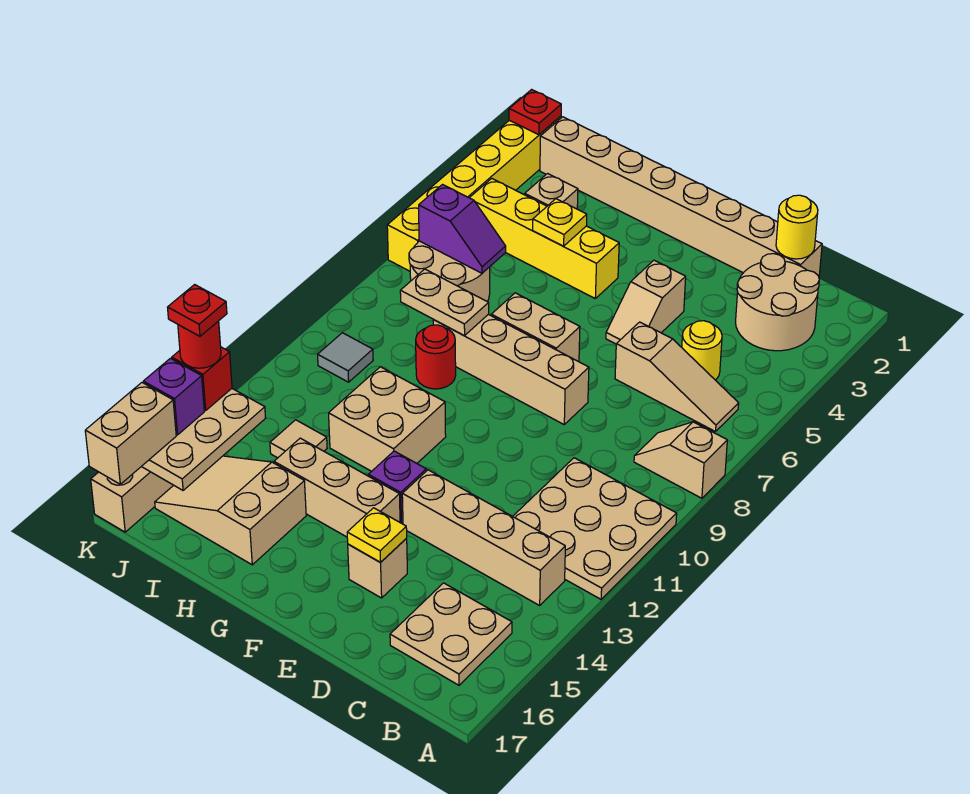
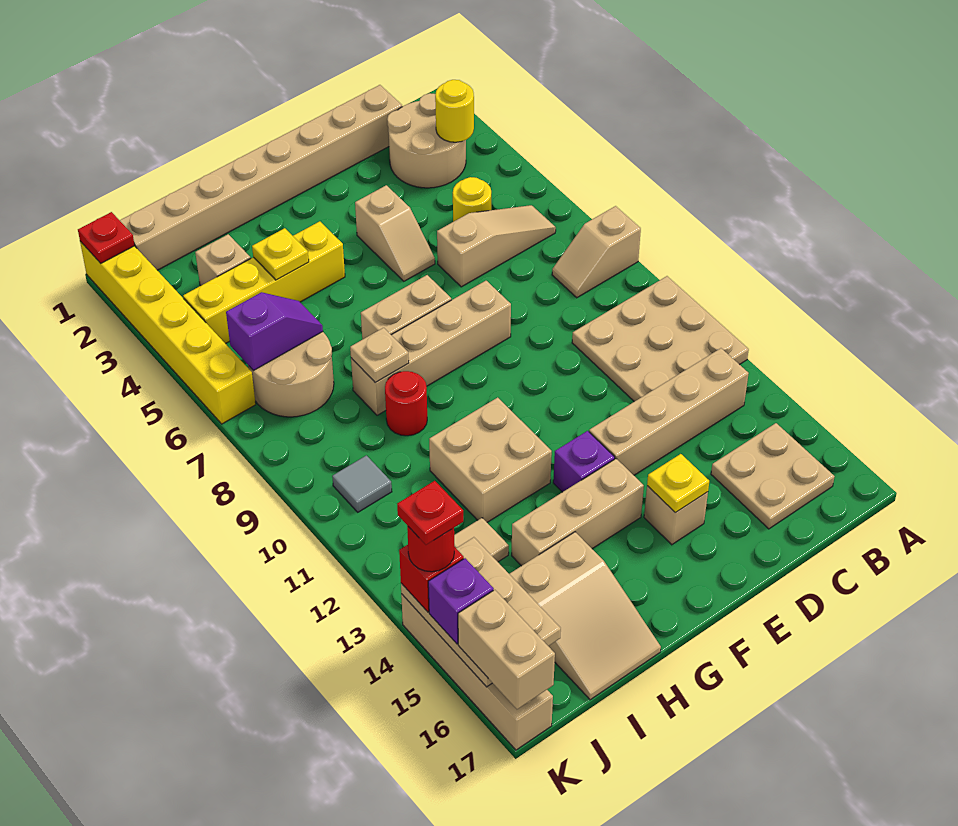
yellow round brick C1 level 2 -> yellow round brick B3 level 2
tan plate H8:I8 level 2 -> tan plate H8 level 2
tan slope H15:J16 level 1 top H -> tan slope H15:I17 level 1 top 15

